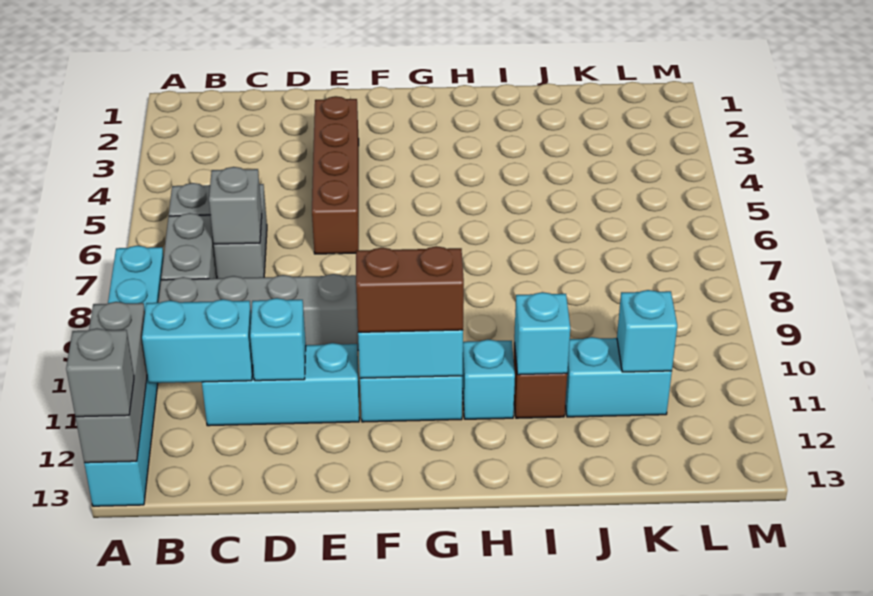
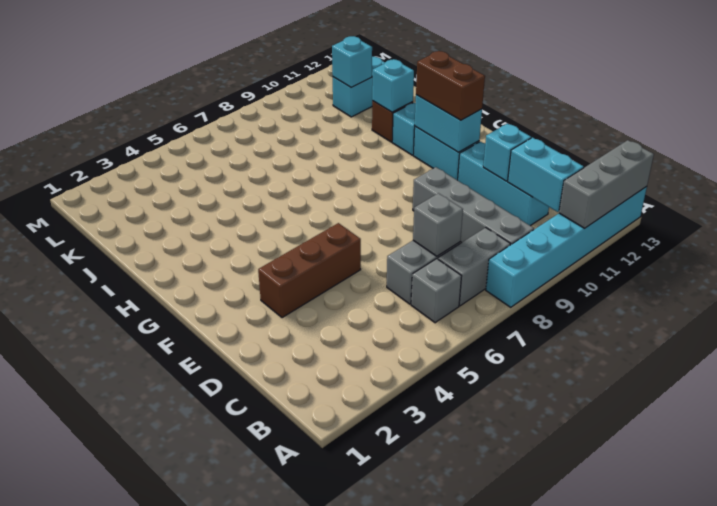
grey brick A13 level 3 -> none
brown brick E3:E6 level 1 -> brown brick E3:E5 level 1
cyan brick J11:K11 level 1 -> cyan brick K11:K12 level 1

